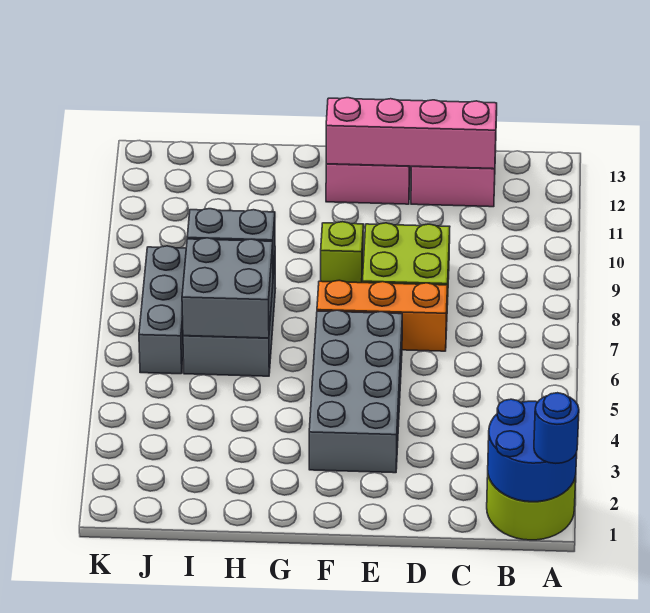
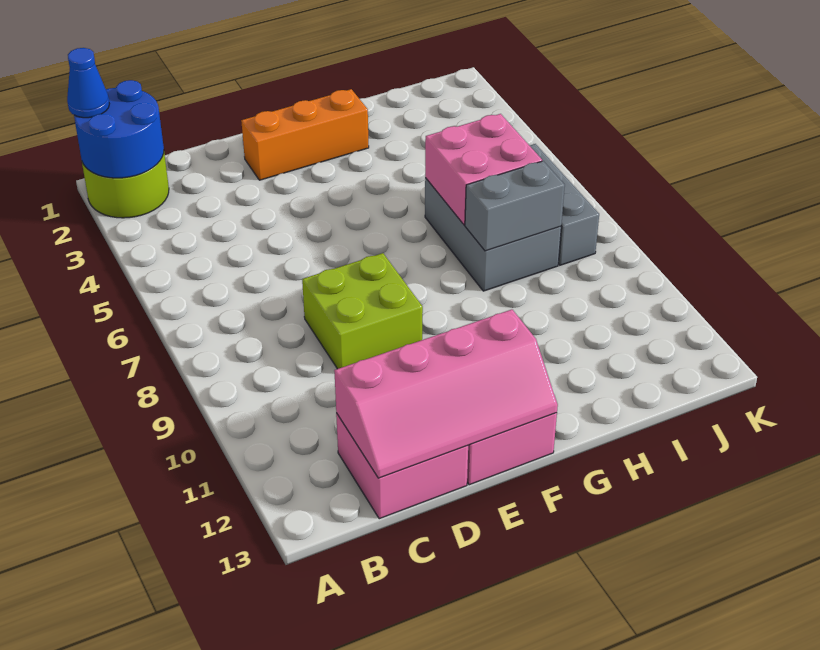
blue round brick A1 level 3 -> blue cone A1 level 3
orange brick D7:F7 level 1 -> orange brick E2:G2 level 1
grey brick E3:F6 level 1 -> none
lime brick F9 level 1 -> none
grey brick H6:I7 level 2 -> pink brick H6:I7 level 2

